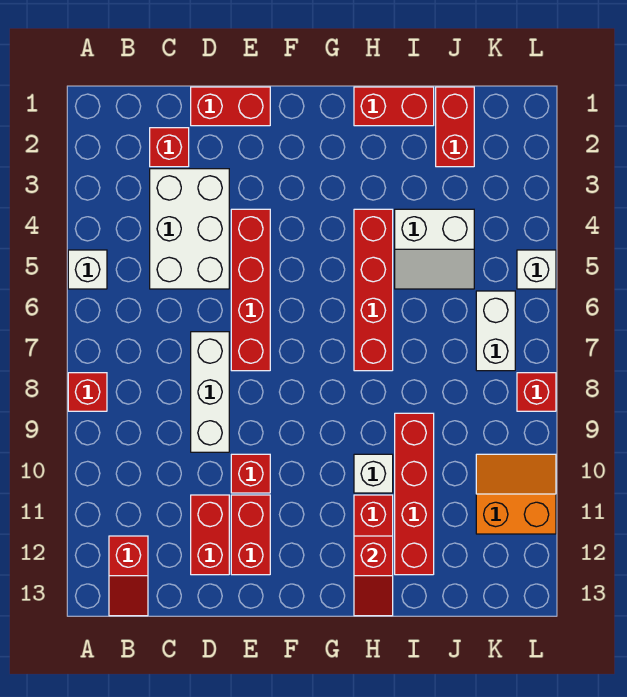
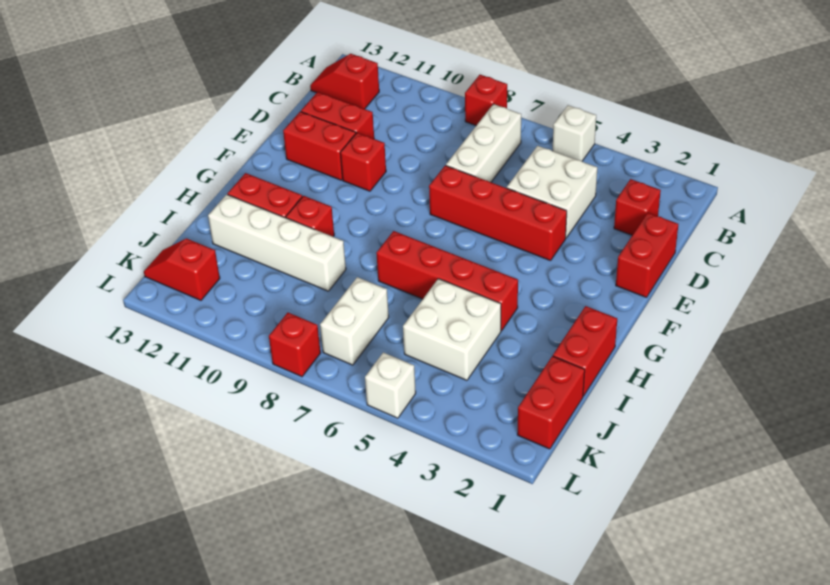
white brick C3:D5 level 1 -> white brick C4:D5 level 1
white brick D7:D9 level 1 -> white brick B7:D7 level 1
white brick H10 level 1 -> red brick H10 level 1
red slope H12:H13 level 2 top 12 -> red slope K12:K13 level 1 top 12
white slope I4:J5 level 1 top 4 -> white brick I4:J5 level 1
red brick I9:I12 level 1 -> white brick I9:I12 level 1
red brick J1:J2 level 1 -> red brick J1:K1 level 1
white brick K6:K7 level 1 -> white brick J7:K7 level 1
orange slope K10:L11 level 1 top 11 -> none

